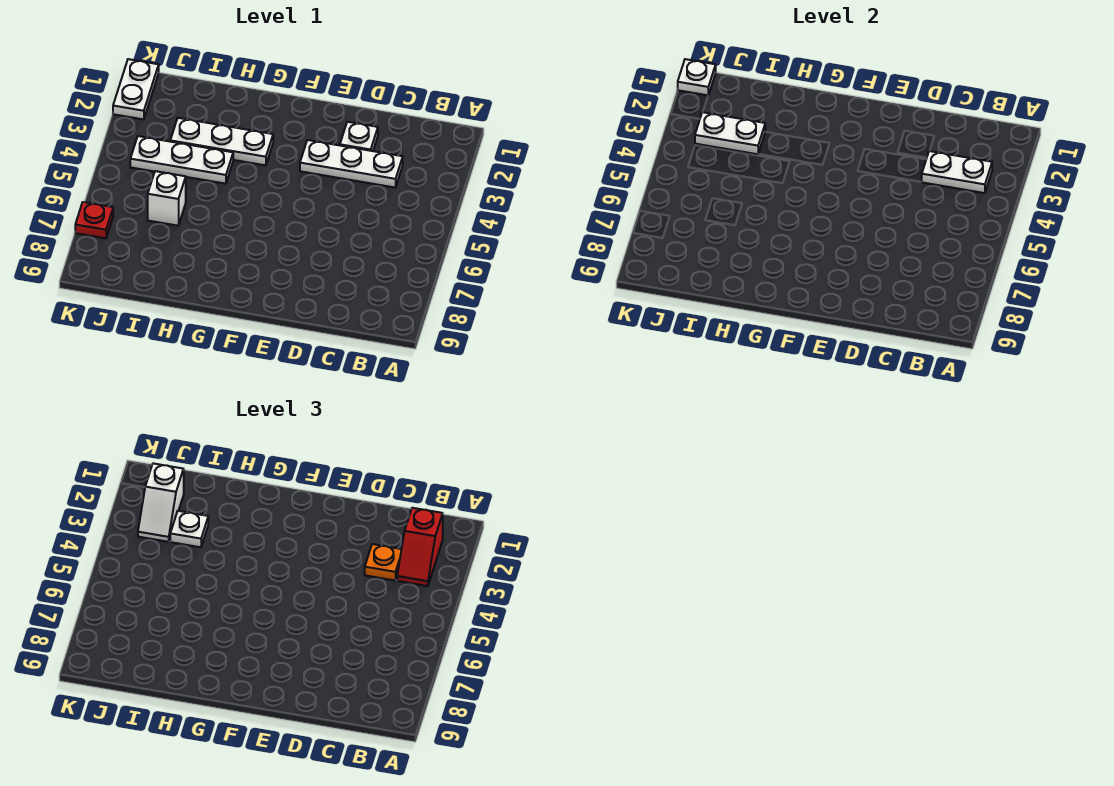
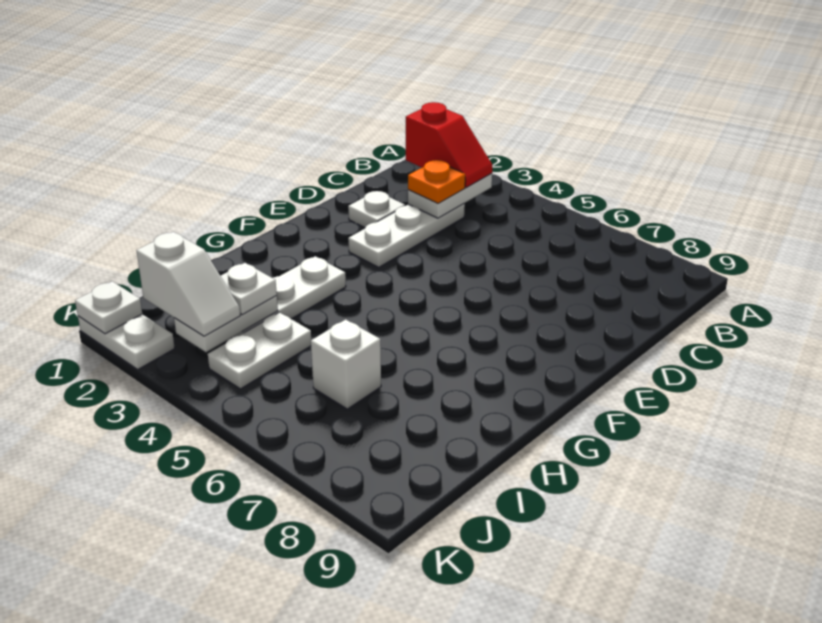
white plate H4:J4 level 1 -> white plate I4:J4 level 1
red plate K7 level 1 -> none

